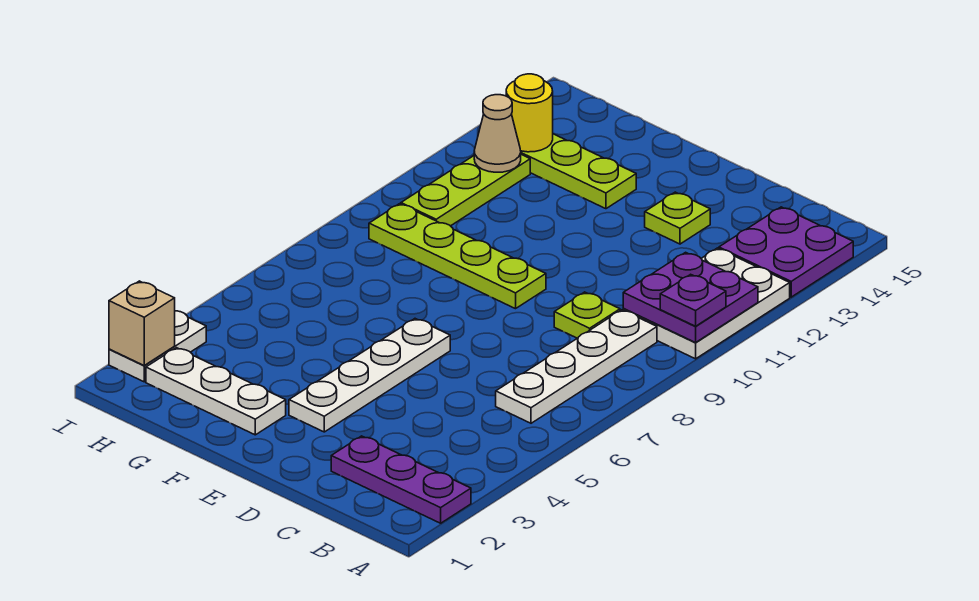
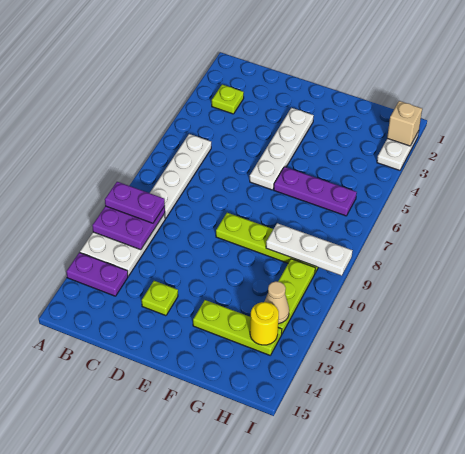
purple plate A2:C2 level 1 -> purple plate F6:H6 level 1
purple plate A10 level 3 -> purple plate A10:B10 level 3
purple plate A13:B14 level 1 -> purple plate A13:B13 level 1
lime plate C9 level 1 -> lime plate B3 level 1
white plate F2:H2 level 1 -> white plate G9:I9 level 2

